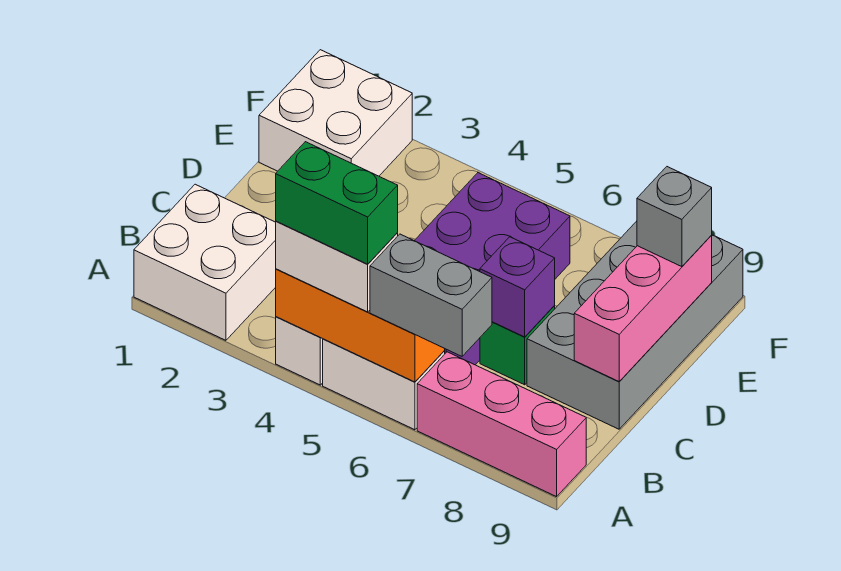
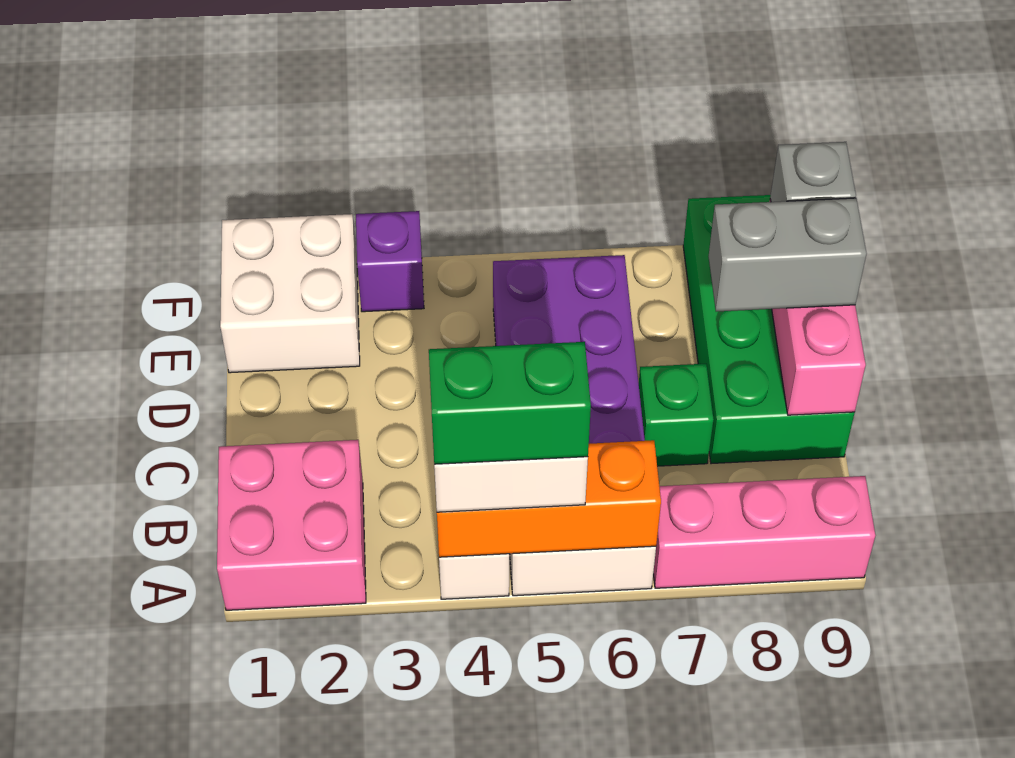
white brick A1:B2 level 1 -> pink brick A1:B2 level 1
grey brick A6:A7 level 3 -> grey brick D8:D9 level 3
purple brick C7 level 2 -> purple brick F3 level 1
grey brick C8:F9 level 1 -> green brick C8:F9 level 1

